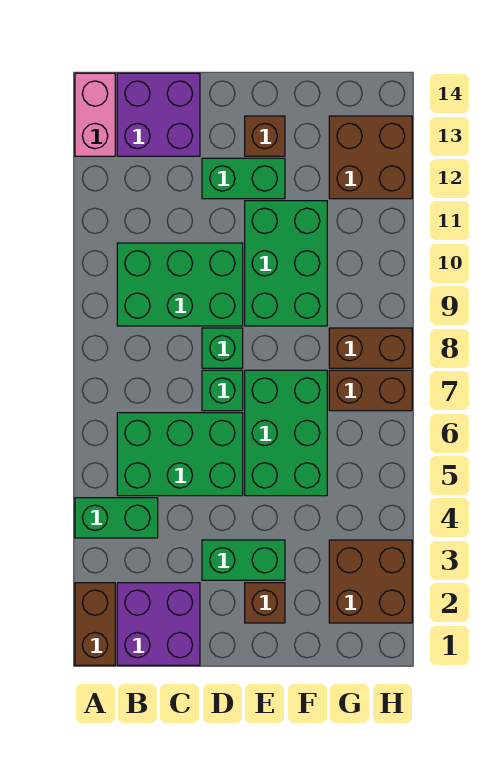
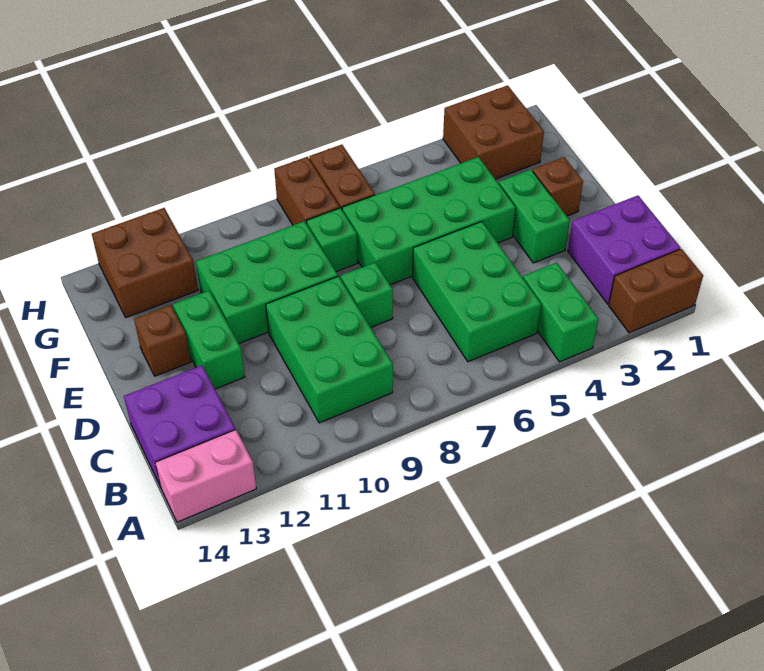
green brick D7 level 1 -> green brick F8 level 1
green brick E5:F7 level 1 -> green brick E4:F7 level 1

